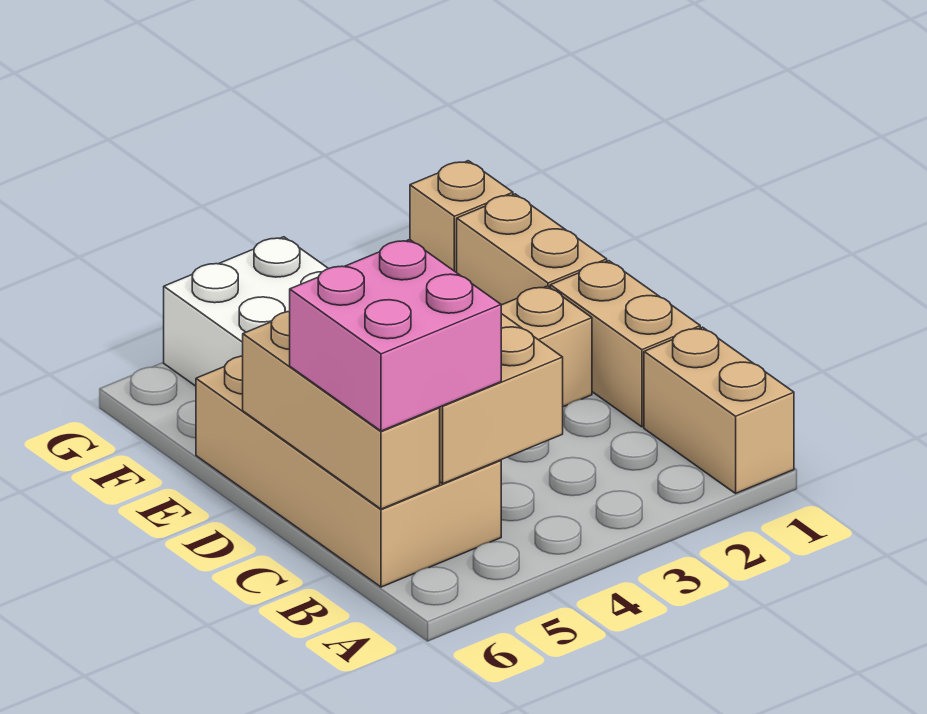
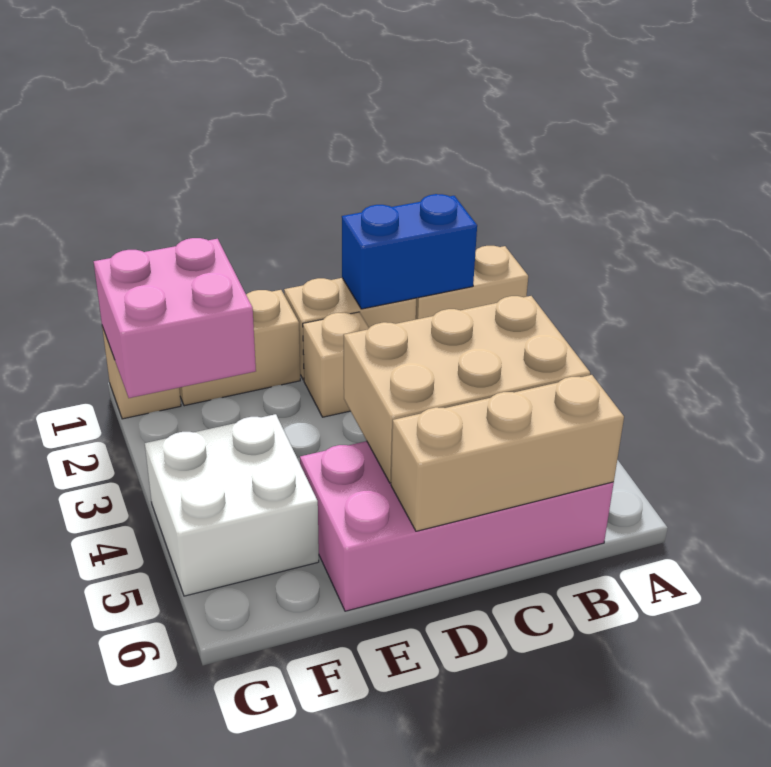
none -> blue brick B1:C1 level 2
tan brick B5:E6 level 1 -> pink brick B5:E6 level 1
pink brick B5:C6 level 3 -> pink brick F1:G2 level 2

